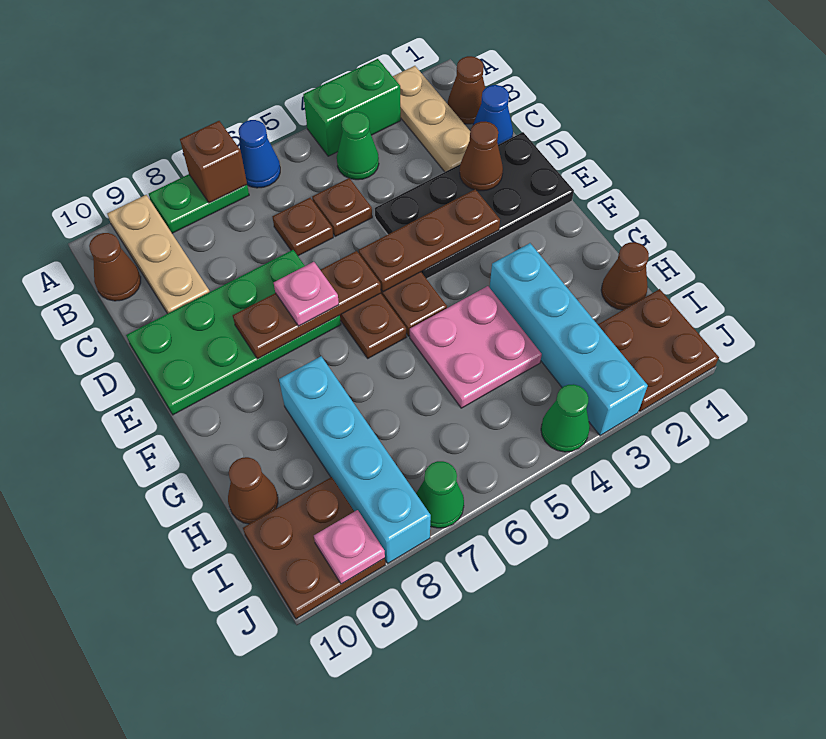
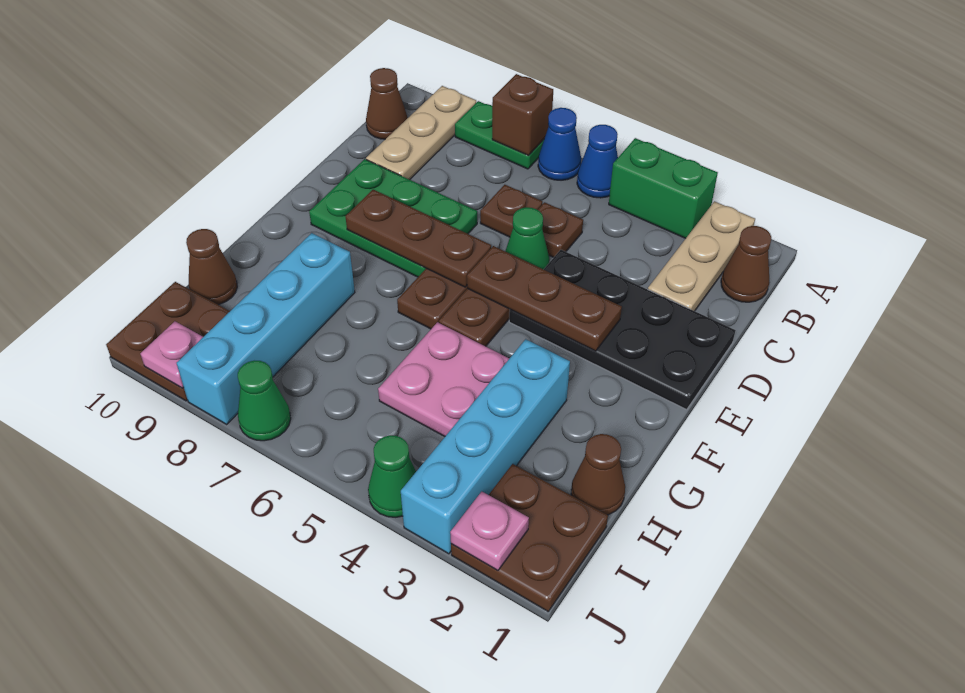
green cone B4 level 1 -> green cone D5 level 1
blue cone C1 level 1 -> blue cone A5 level 1
brown cone D2 level 2 -> none
green plate D7:E10 level 1 -> green plate D7:E9 level 1
pink plate E7 level 3 -> pink plate J2 level 2

